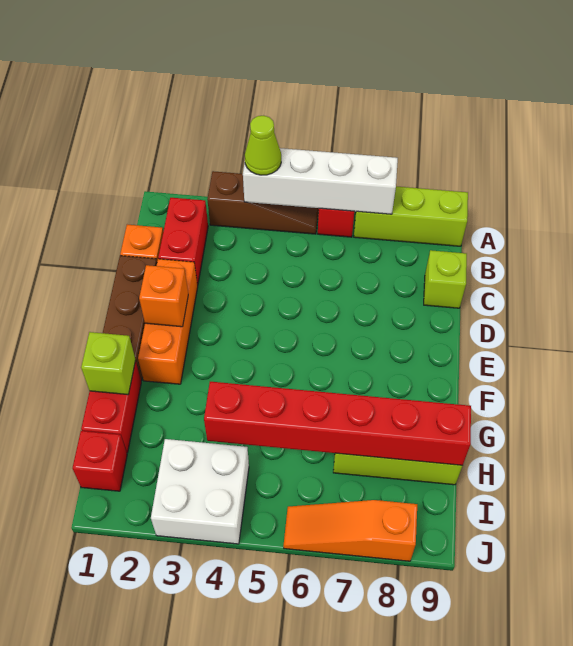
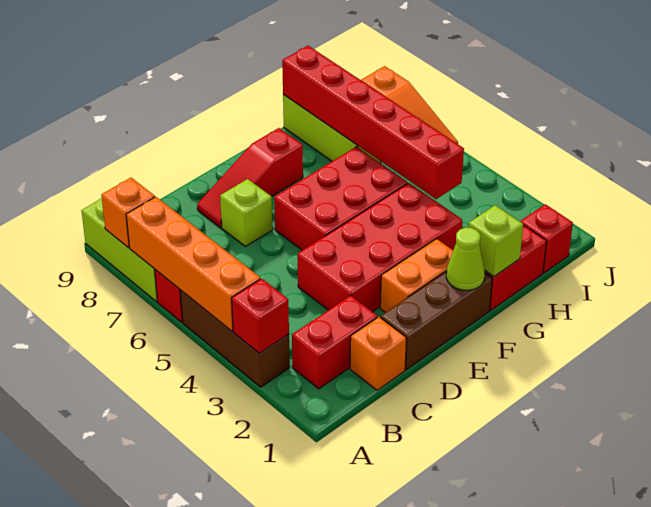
brown slope A3:A5 level 1 top 3 -> brown brick A3:A5 level 1
none -> red brick A3 level 2
white brick A4:A7 level 2 -> orange brick A4:A7 level 2
lime cone A4 level 3 -> lime cone F1 level 2
lime brick C9 level 1 -> lime brick D7 level 1
orange brick D2:F2 level 1 -> orange brick E2:F2 level 1
none -> red brick D3:G4 level 1
none -> red slope D8:F8 level 1 top F
orange brick E2 level 2 -> orange brick A8 level 2
none -> red brick E5:G6 level 1
white brick I3:J4 level 1 -> none

